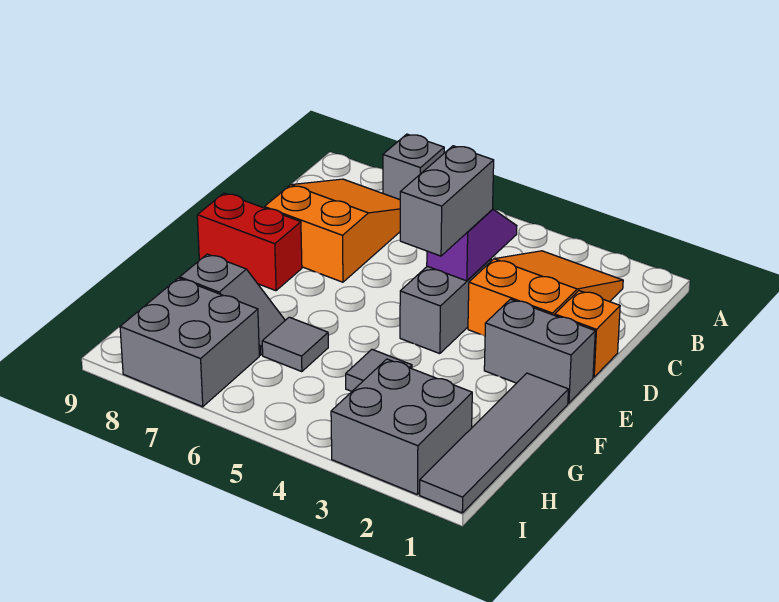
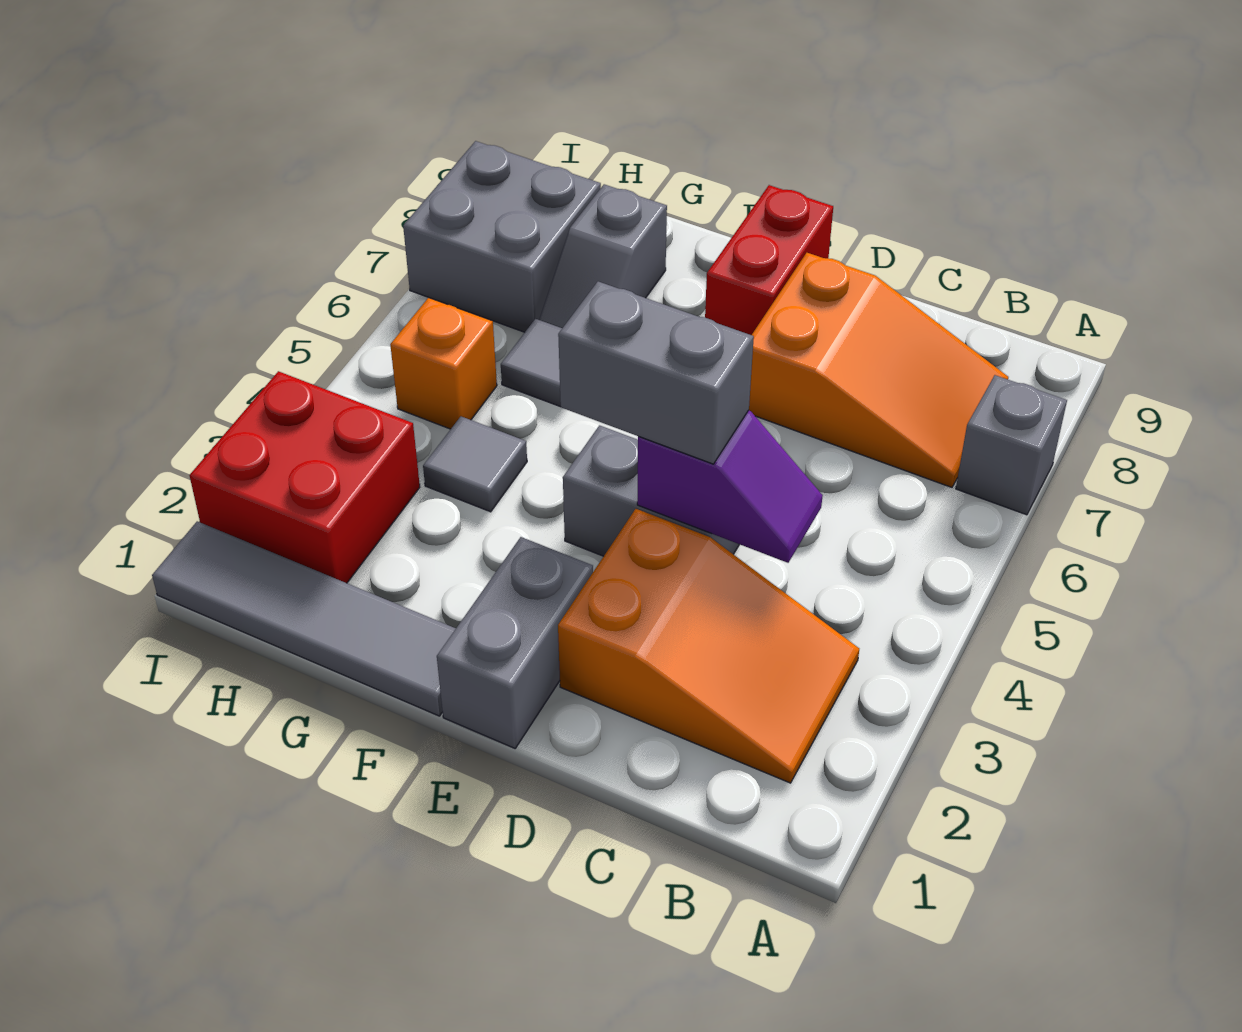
orange brick D1 level 1 -> orange brick H5 level 1
grey brick H2:I3 level 1 -> red brick H2:I3 level 1

